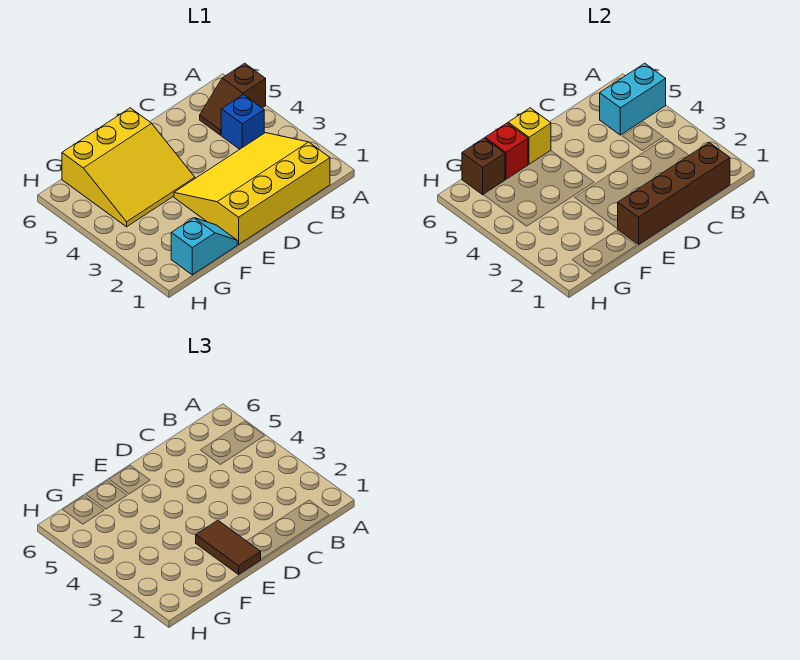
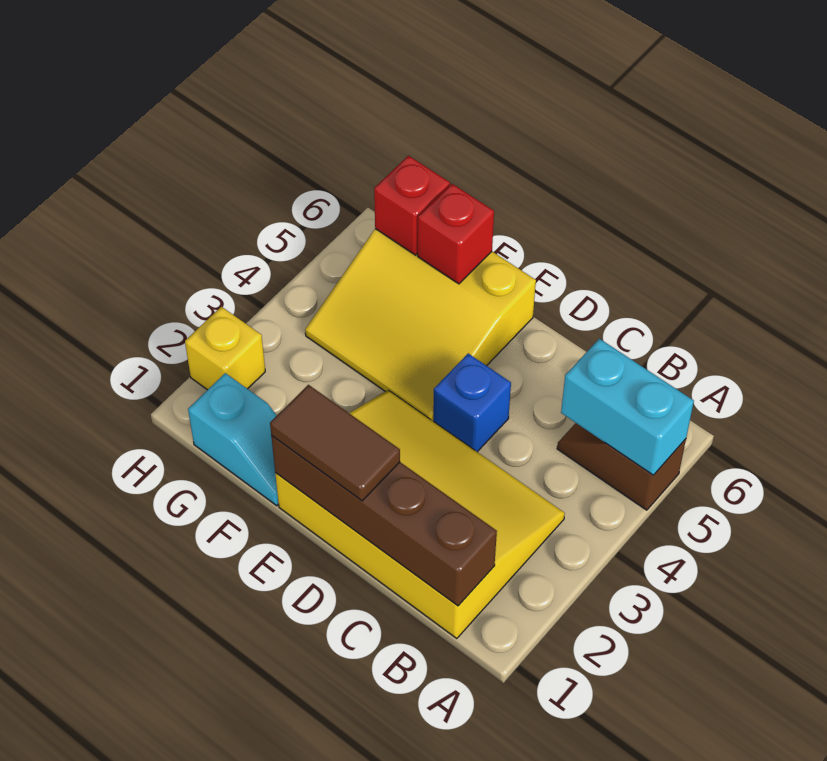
blue brick B4 level 1 -> blue brick D4 level 1
brown tile E1:E2 level 3 -> brown tile D1:E1 level 3
yellow brick E6 level 2 -> yellow brick H2 level 1
brown brick G6 level 2 -> red brick G6 level 2

